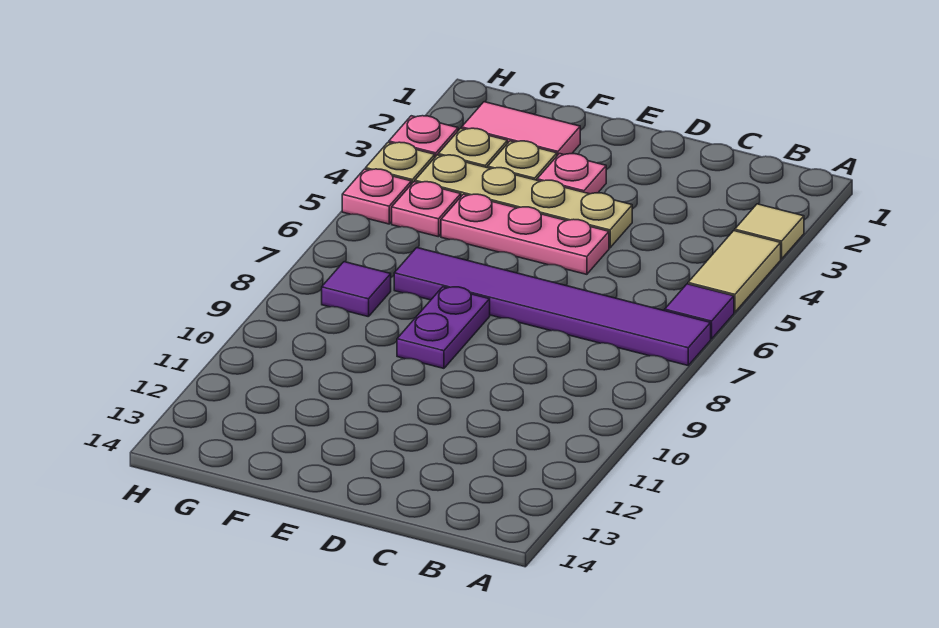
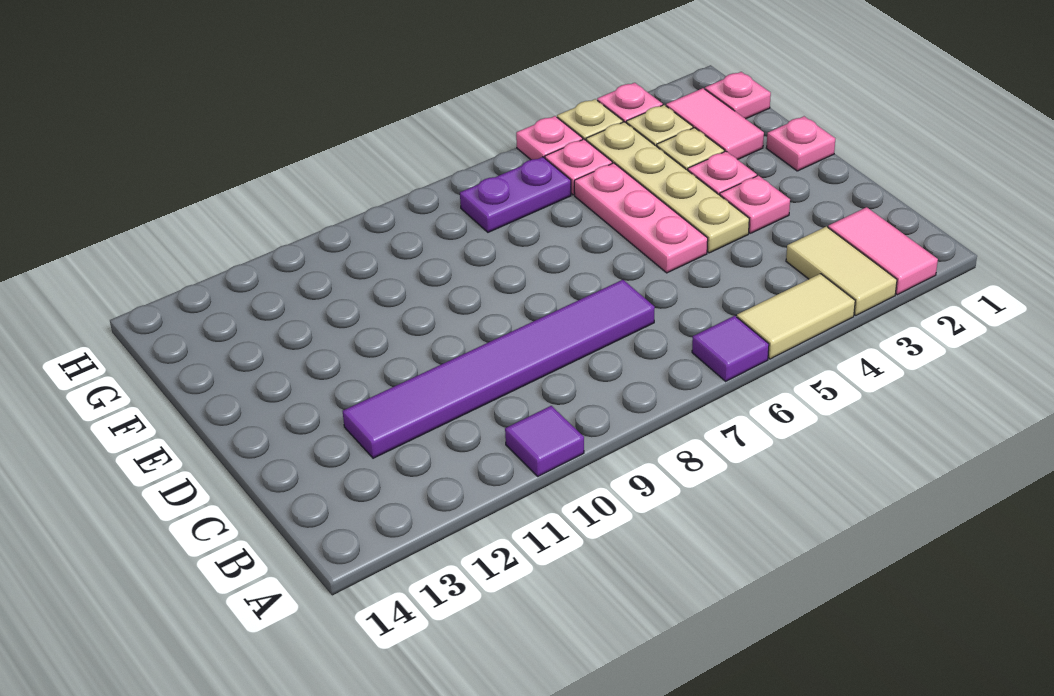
none -> pink tile A2:B2 level 1
tan tile A3 level 1 -> tan tile A3:B3 level 1
purple tile A7:F7 level 1 -> purple tile C7:C12 level 1
none -> pink plate D3 level 1
none -> pink plate E1 level 1
purple plate E8:E9 level 1 -> purple plate G6:G7 level 1
none -> pink plate G1 level 1
purple tile G8 level 1 -> purple tile A10 level 1

